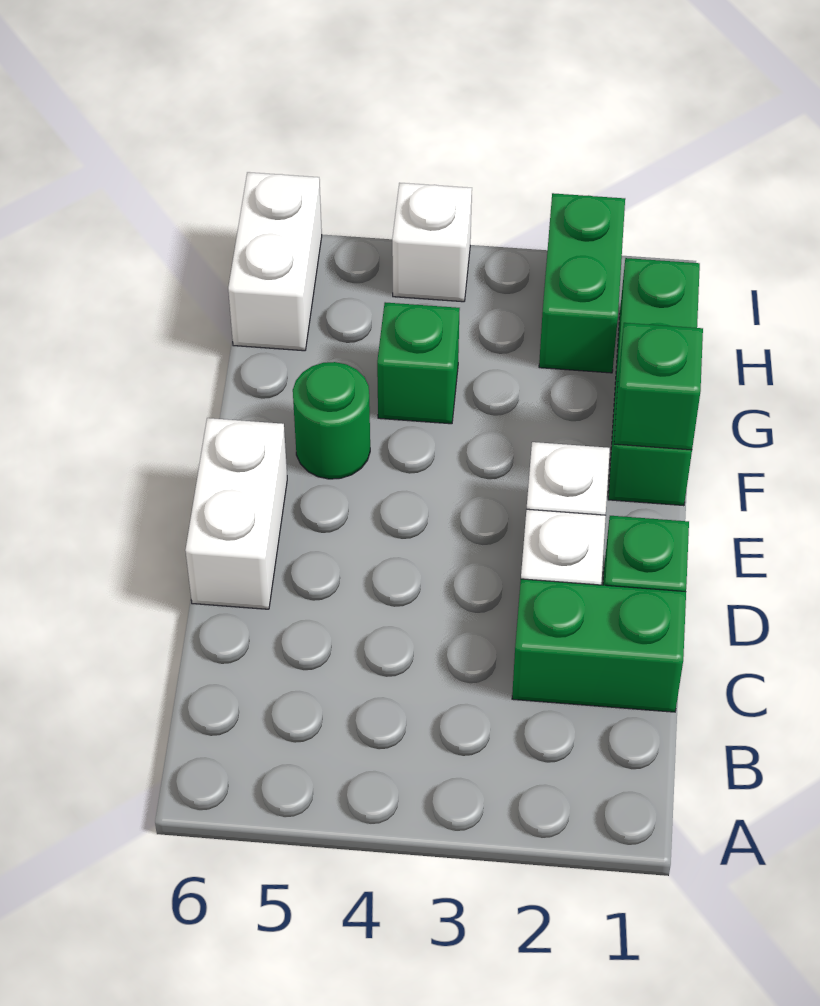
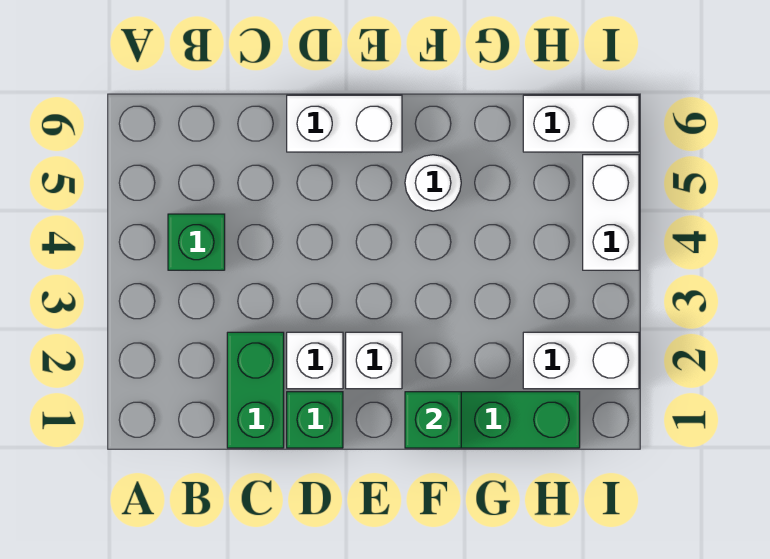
green round brick F5 level 1 -> white round brick F5 level 1
green brick G4 level 1 -> green brick B4 level 1
green brick H2:I2 level 1 -> white brick H2:I2 level 1
white brick I4 level 1 -> white brick I4:I5 level 1

